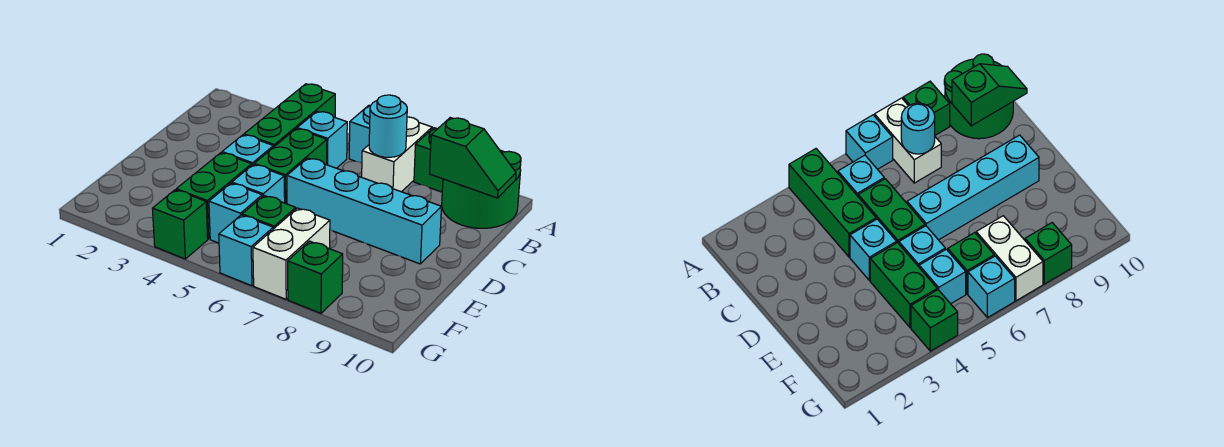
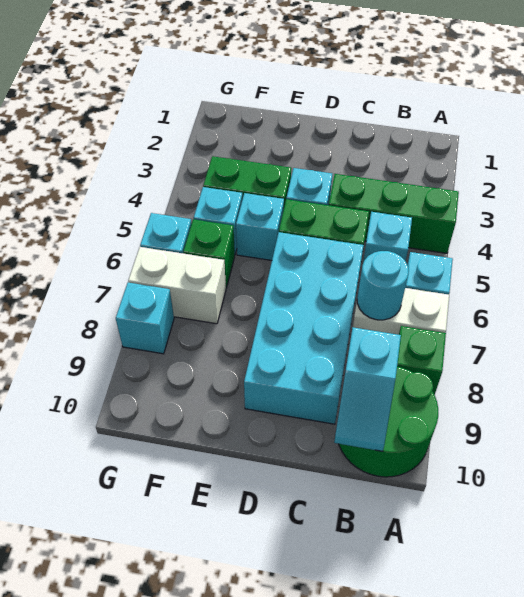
green slope B9:B10 level 2 top 9 -> cyan slope B9:B10 level 2 top 9
cyan brick D6:D9 level 1 -> cyan brick C6:D9 level 1
green brick G4 level 1 -> none
green brick G8 level 1 -> cyan brick G8 level 1

